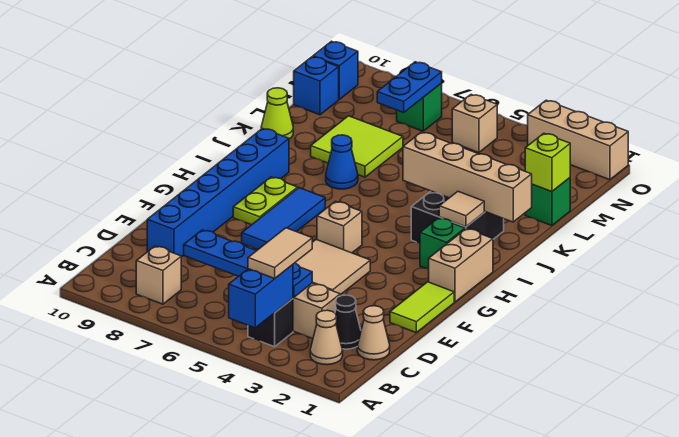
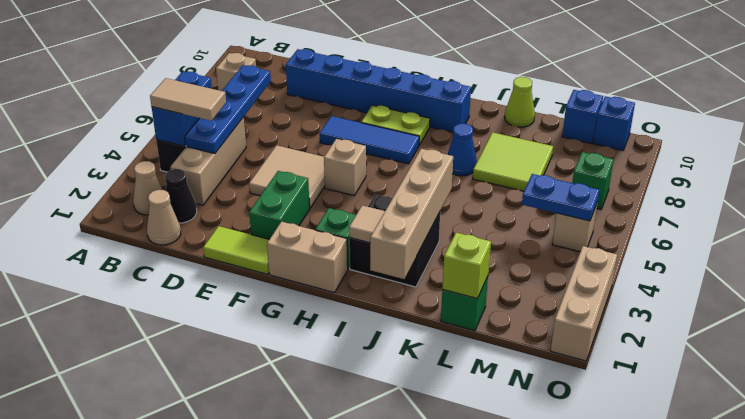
blue brick A4:B4 level 2 -> blue brick B4:B5 level 2
none -> green brick F2:F3 level 1
blue plate M7:N7 level 2 -> blue plate M5:N5 level 2

